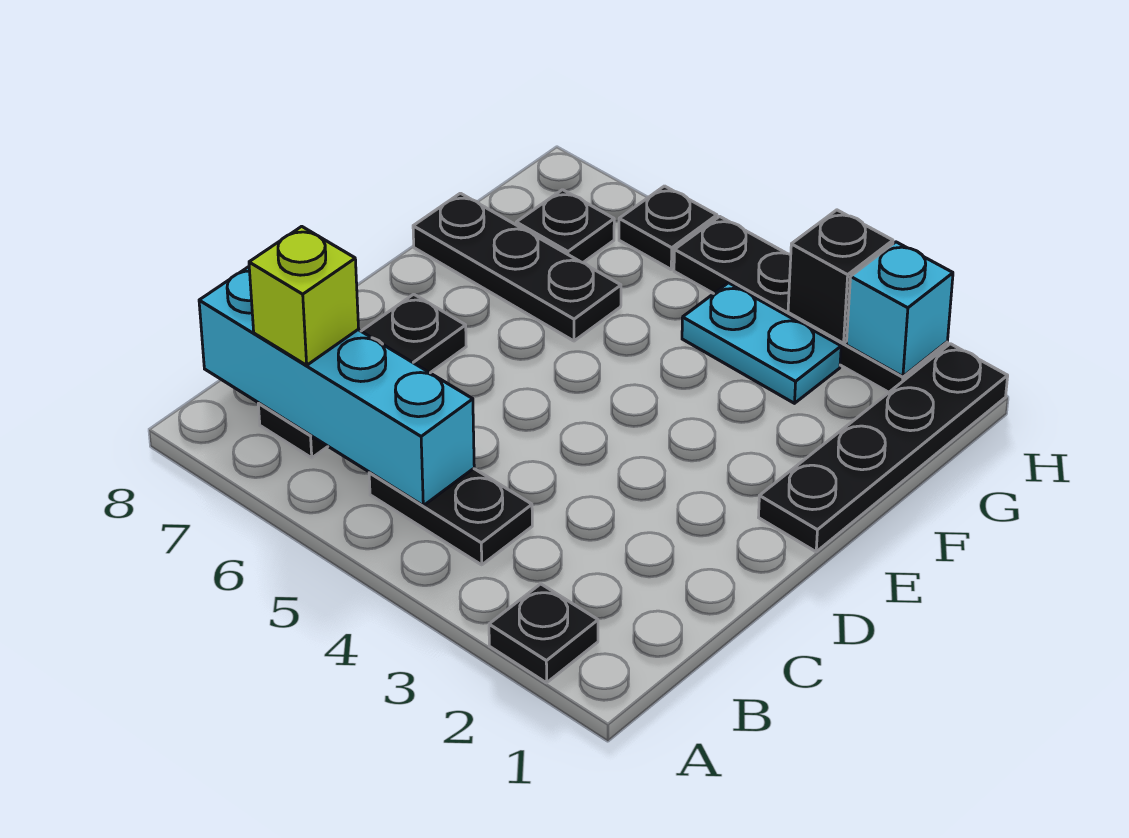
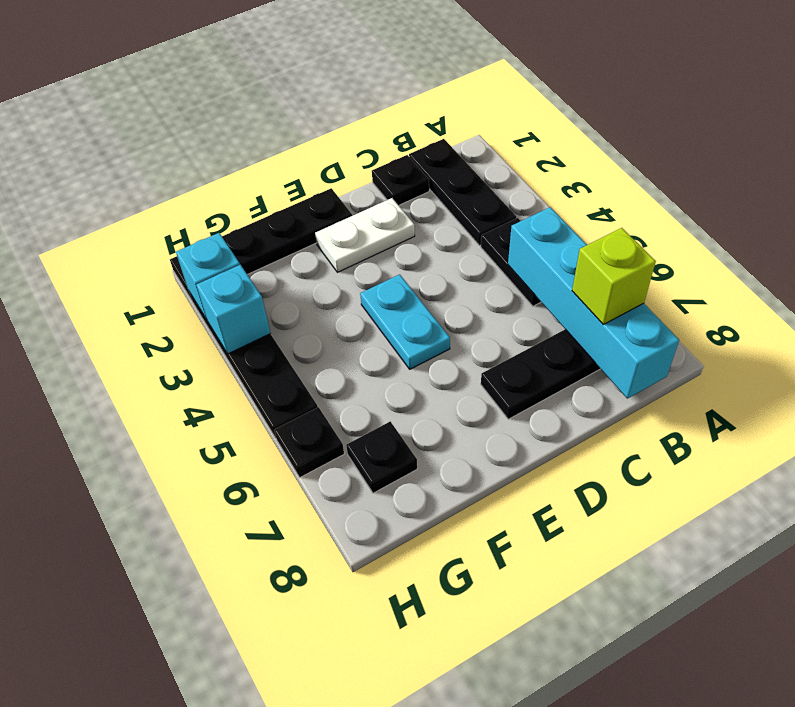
black plate A2 level 1 -> black plate C1 level 1
none -> white plate D2:E2 level 1
black plate F6:F8 level 1 -> black plate B1:B3 level 1
cyan plate G3:G4 level 1 -> cyan plate E4:E5 level 1
black brick H3 level 2 -> cyan brick H3 level 2

